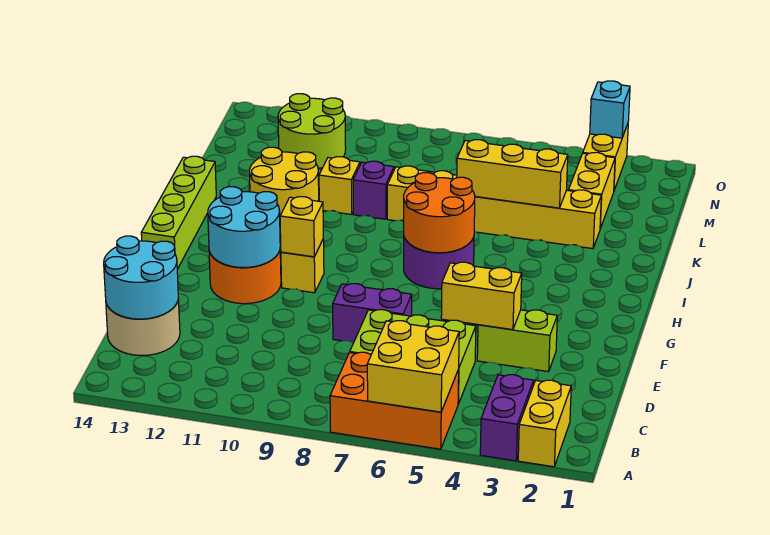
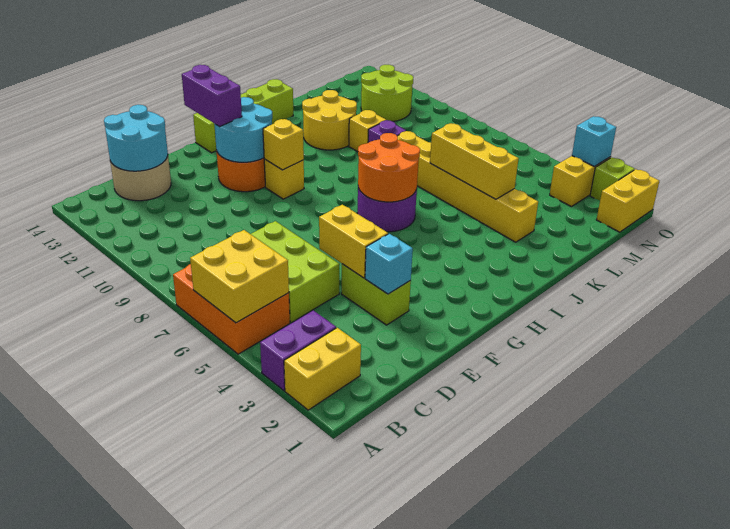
none -> cyan brick E3 level 2
purple brick E7:E8 level 1 -> purple brick F12:F13 level 3
yellow brick L3:M3 level 1 -> yellow brick N1:O1 level 1
none -> lime brick O2 level 1

